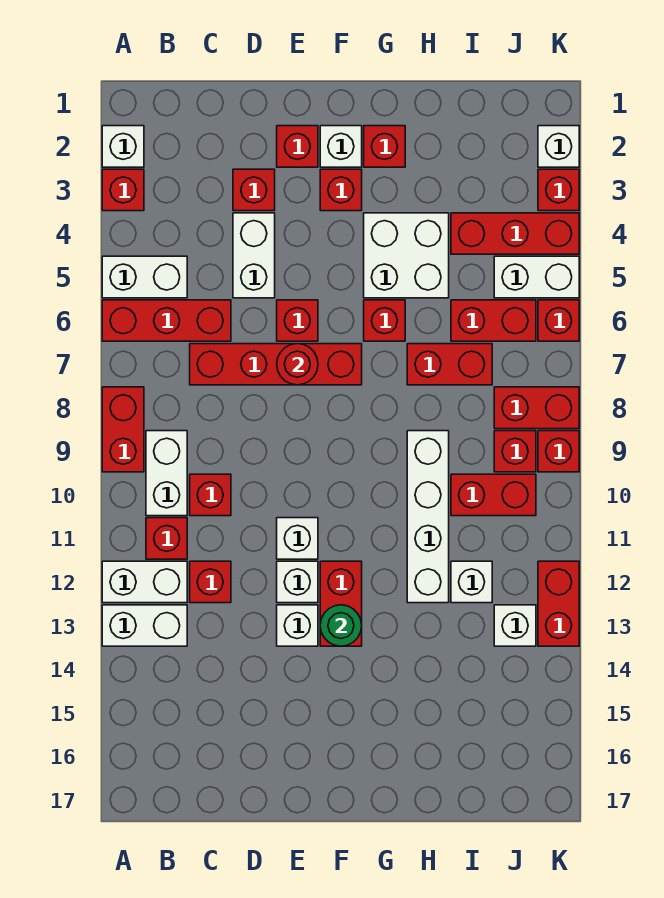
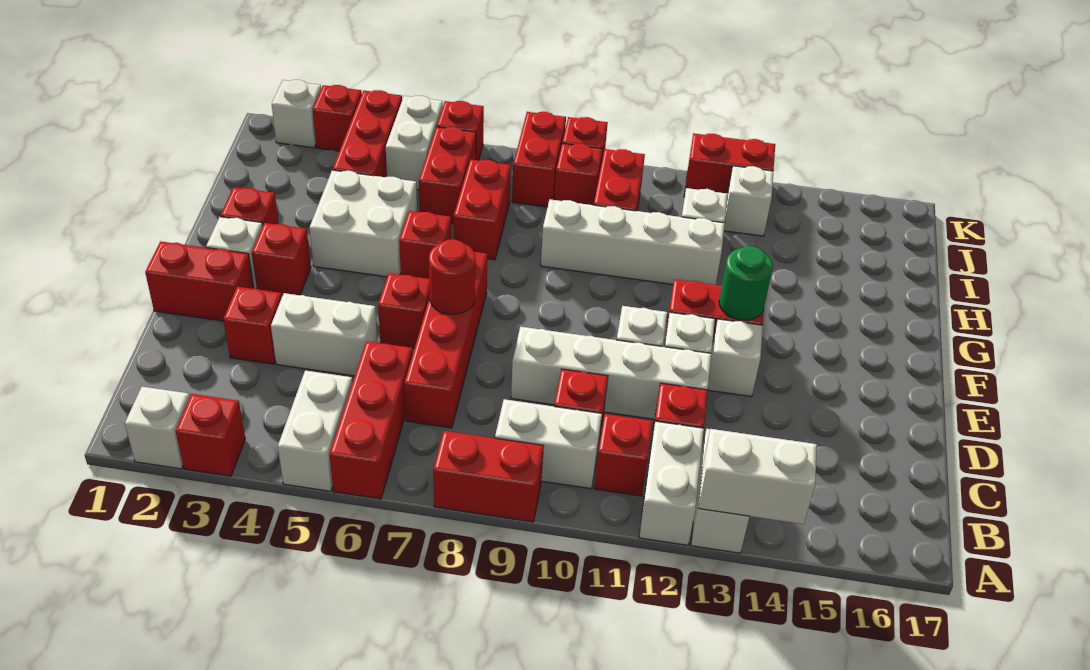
none -> white brick A13:A14 level 2
none -> white brick D9:D12 level 1
red brick E2 level 1 -> red brick E1:E2 level 1

